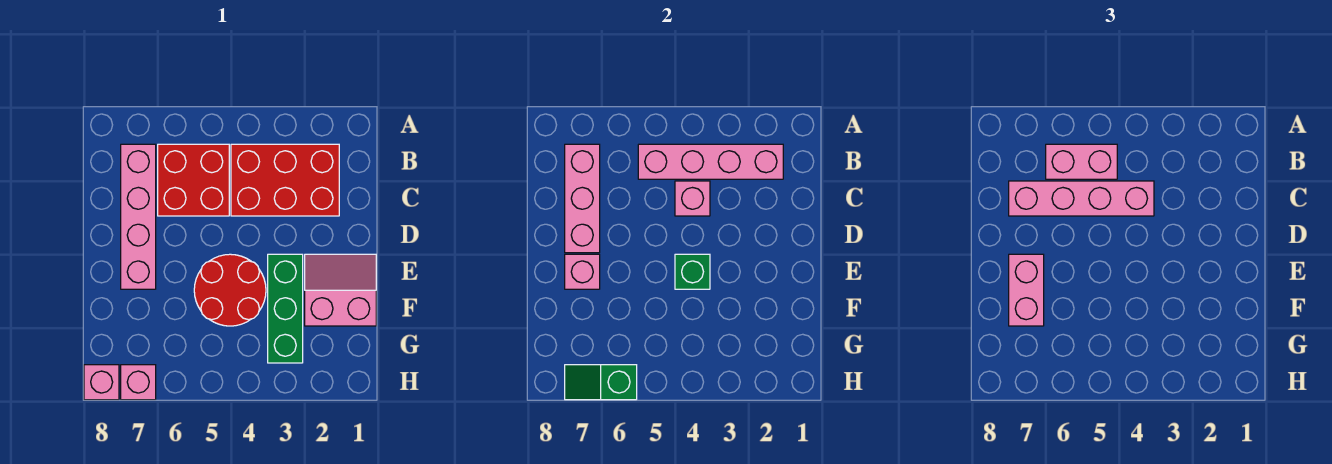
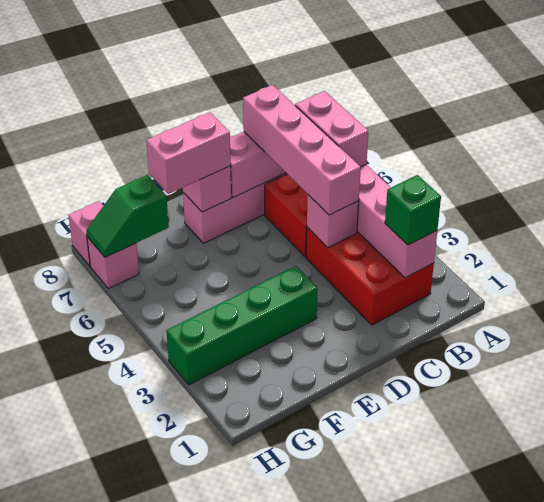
pink slope E1:F2 level 1 top F -> none
green brick E3:G3 level 1 -> green brick E3:H3 level 1
red round brick E4:F5 level 1 -> none
green brick E4 level 2 -> green brick B2 level 3
green slope H6:H7 level 2 top 6 -> green slope G7:H7 level 2 top G

